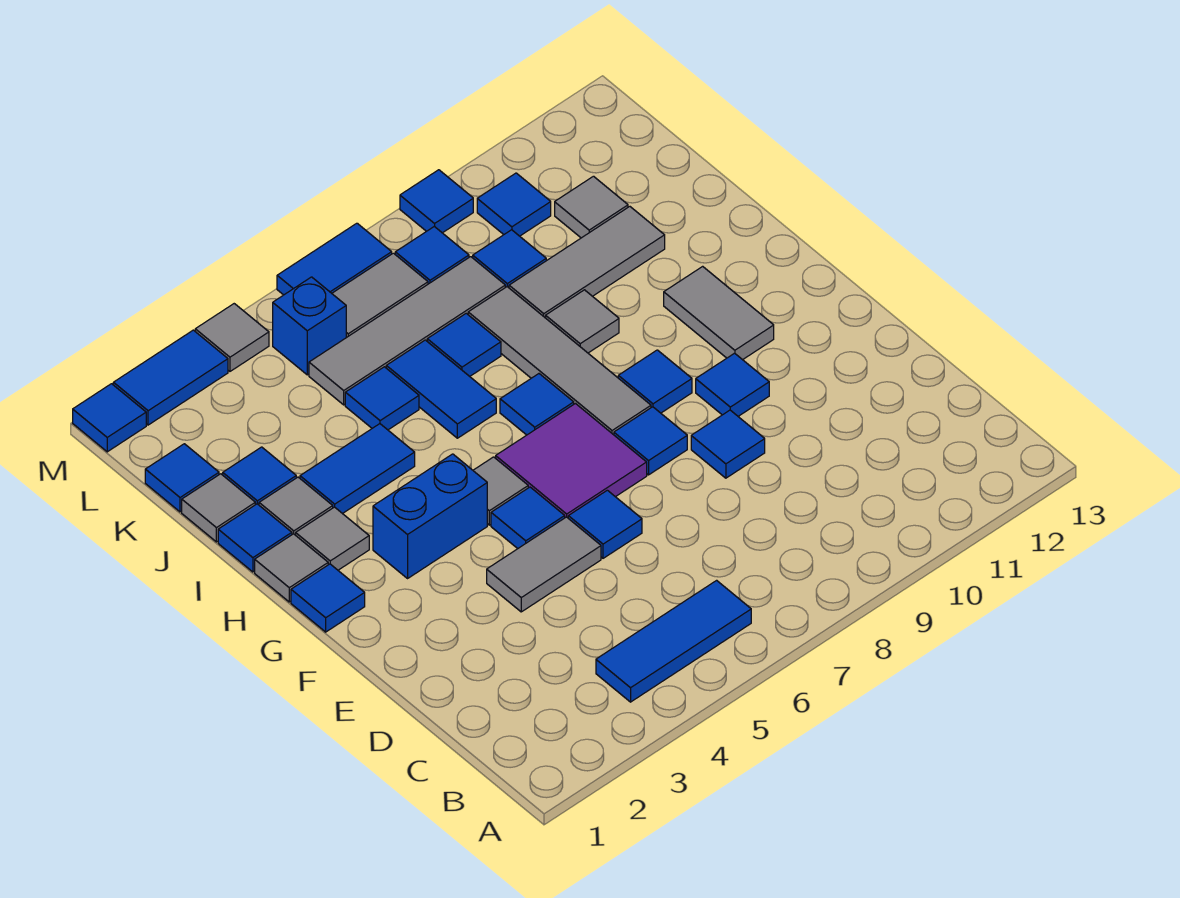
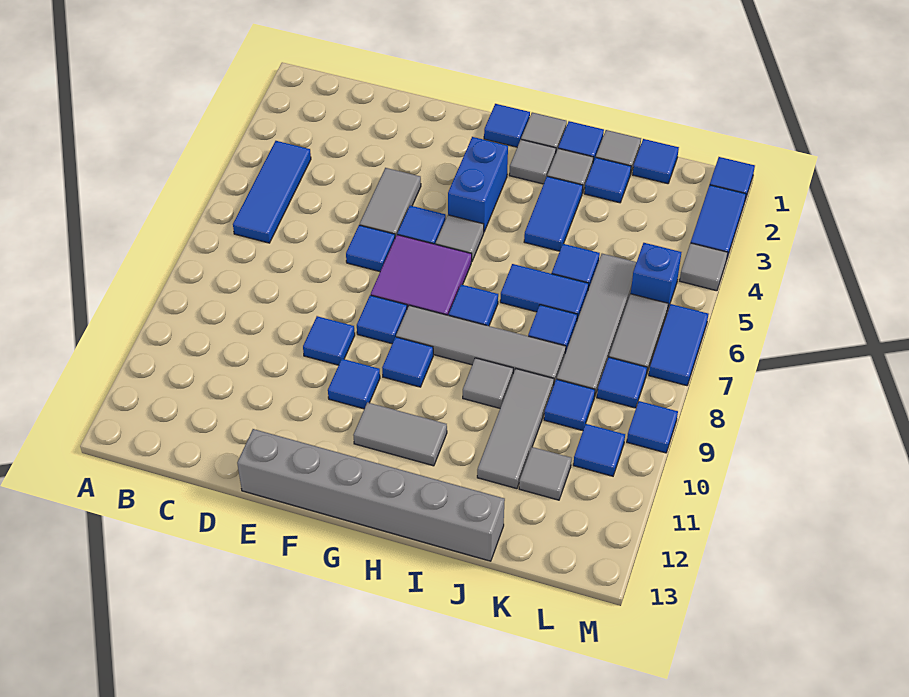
none -> grey brick E13:J13 level 1

